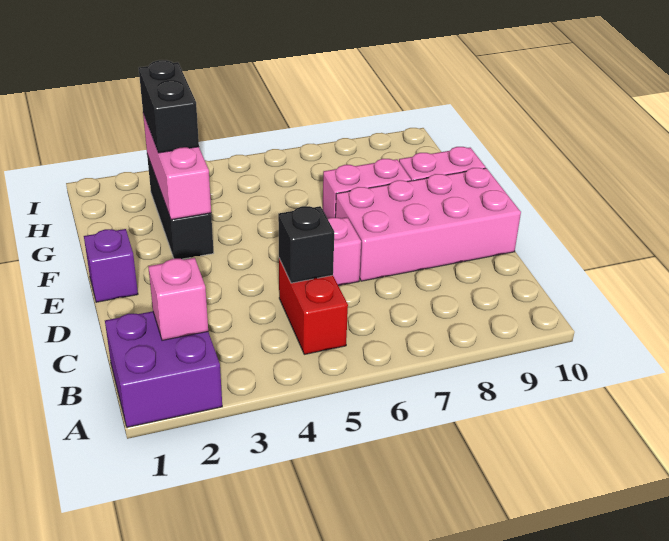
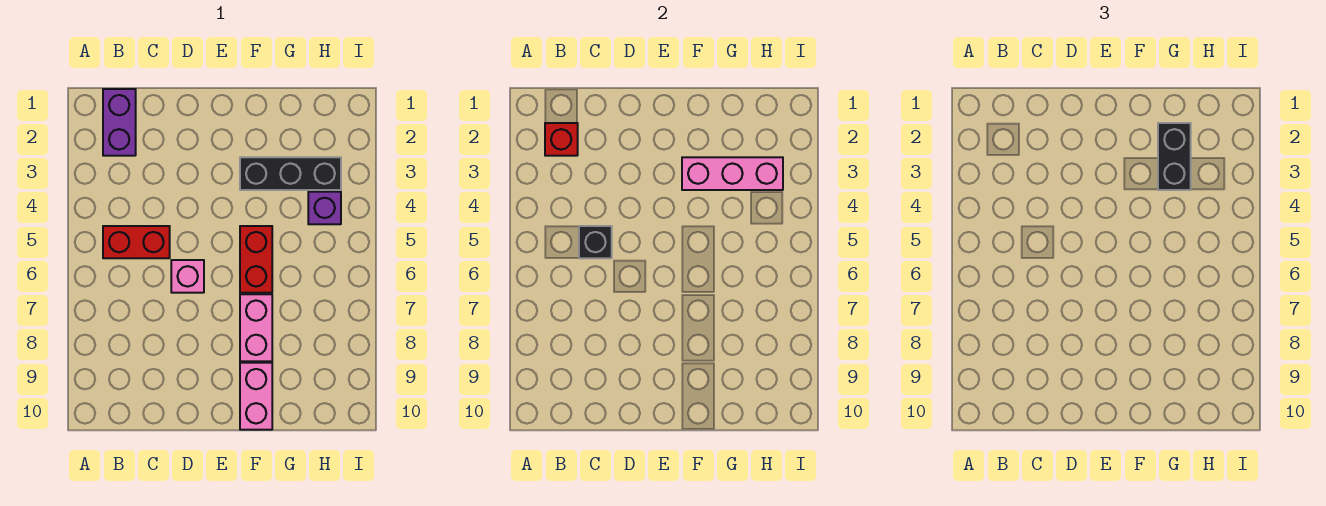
purple brick A1:B2 level 1 -> purple brick B1:B2 level 1
pink brick B2 level 2 -> red brick B2 level 2
pink brick D7:E10 level 1 -> none
purple brick E1 level 1 -> purple brick H4 level 1
none -> red brick F5:F6 level 1
black brick G3:H3 level 3 -> black brick G2:G3 level 3

